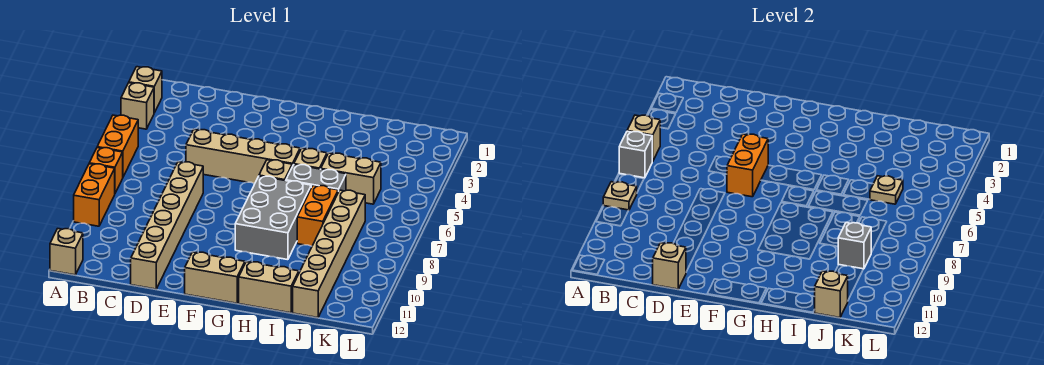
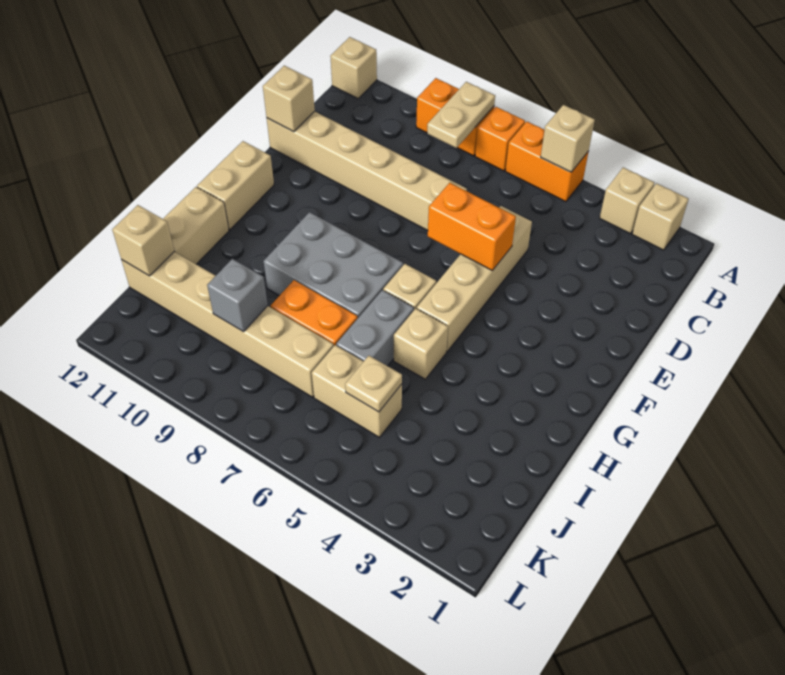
grey brick A6 level 2 -> none
tan plate A8 level 2 -> tan plate A8:B8 level 2
tan brick I5:J5 level 1 -> tan brick J5:J6 level 1

